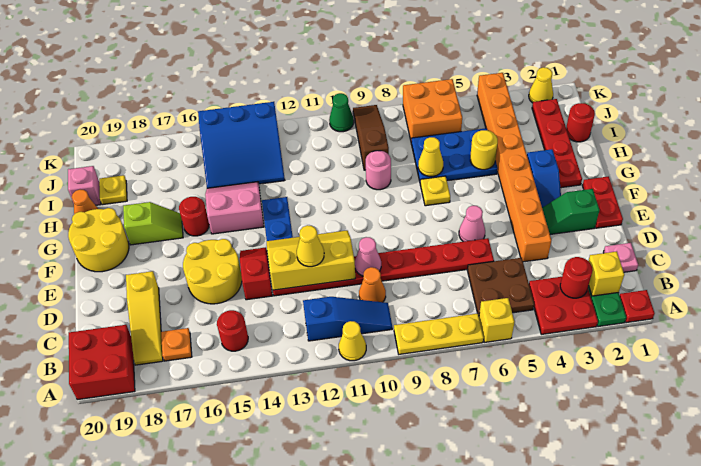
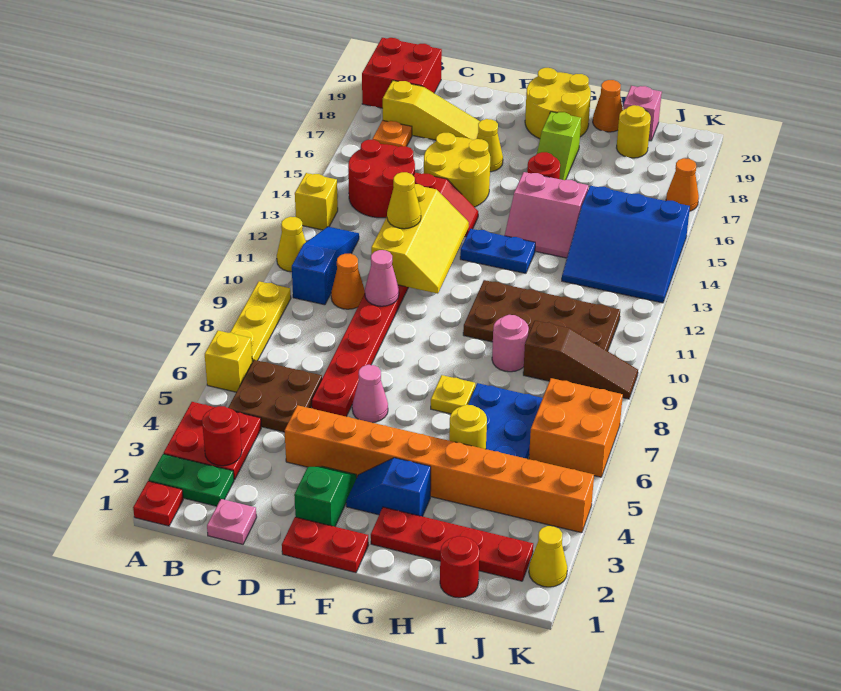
yellow brick B2 level 2 -> yellow brick A13 level 1
blue slope B10:B12 level 1 top 12 -> blue slope B10:B12 level 1 top 10
red round brick B15 level 1 -> red round brick B14:C15 level 1
yellow slope B18:D18 level 1 top D -> yellow slope B18:D18 level 1 top B
none -> brown plate G10:J11 level 1
pink slope G14:H15 level 1 top G -> pink slope G14:H15 level 1 top 15
yellow cone H7 level 2 -> yellow cone E17 level 1
blue slope I13:K15 level 1 top K -> blue slope I13:K15 level 1 top 15
yellow plate I19 level 1 -> yellow round brick I19 level 1
green cone K10 level 1 -> none
none -> orange cone K17 level 1

